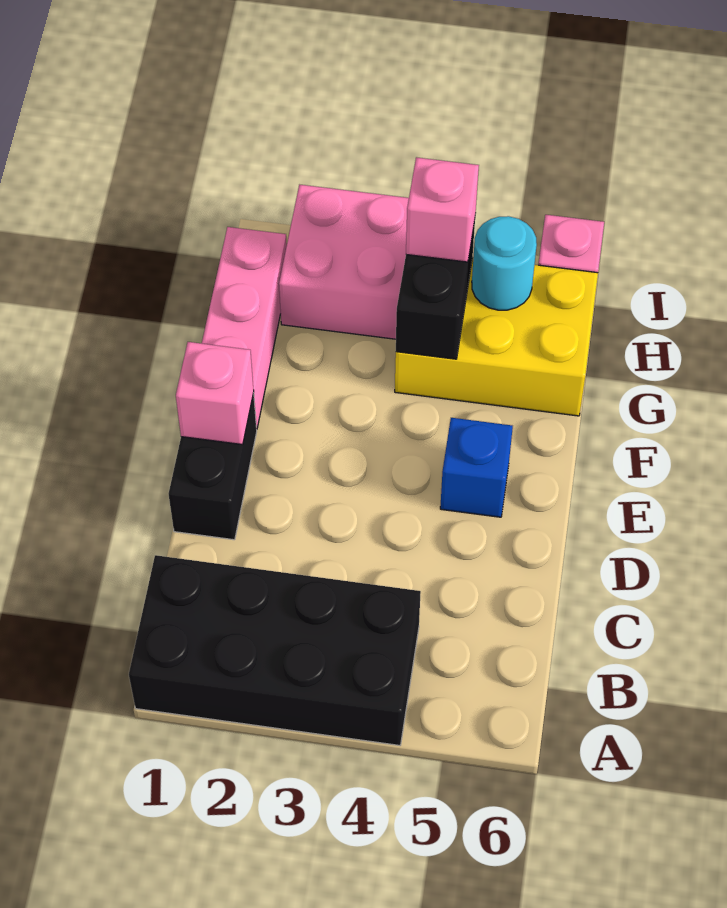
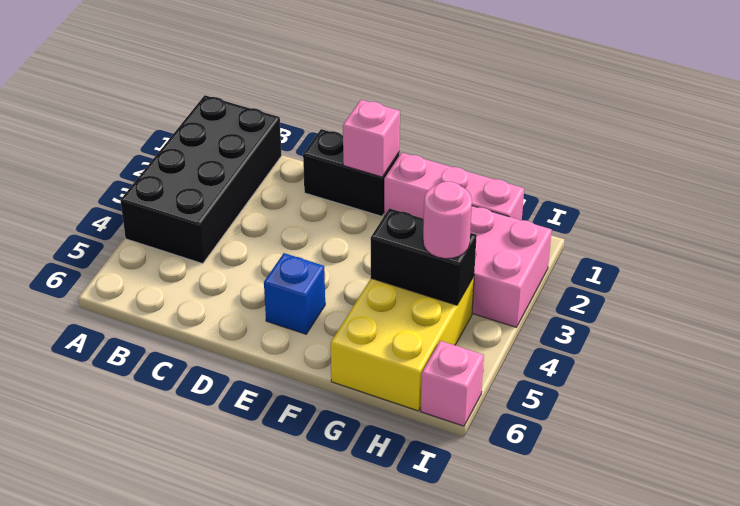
pink brick H4 level 3 -> pink round brick H4 level 3
cyan round brick H5 level 2 -> none

